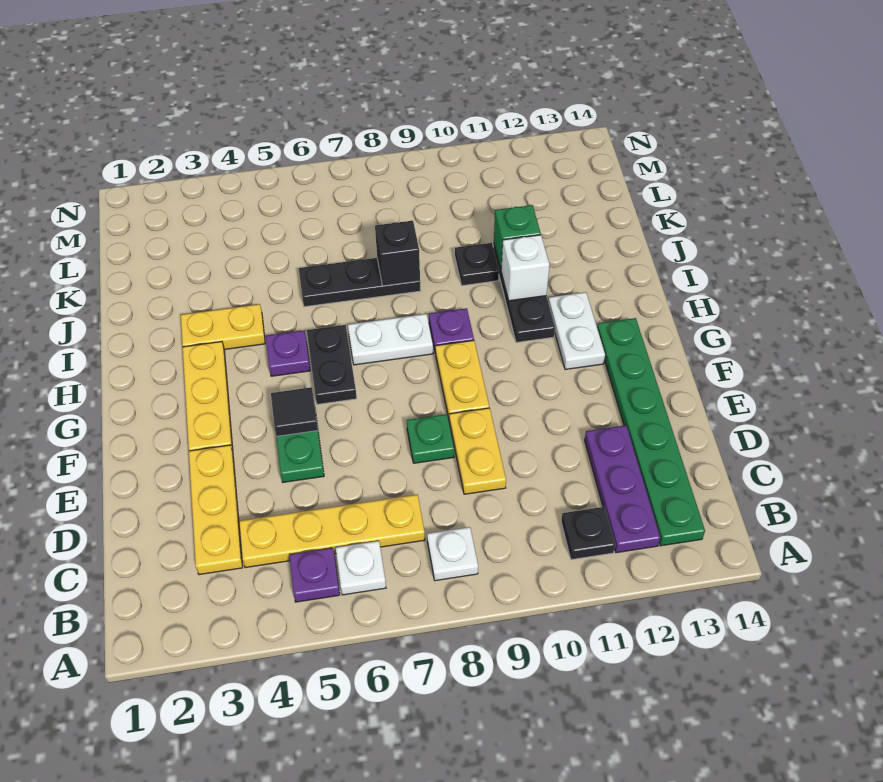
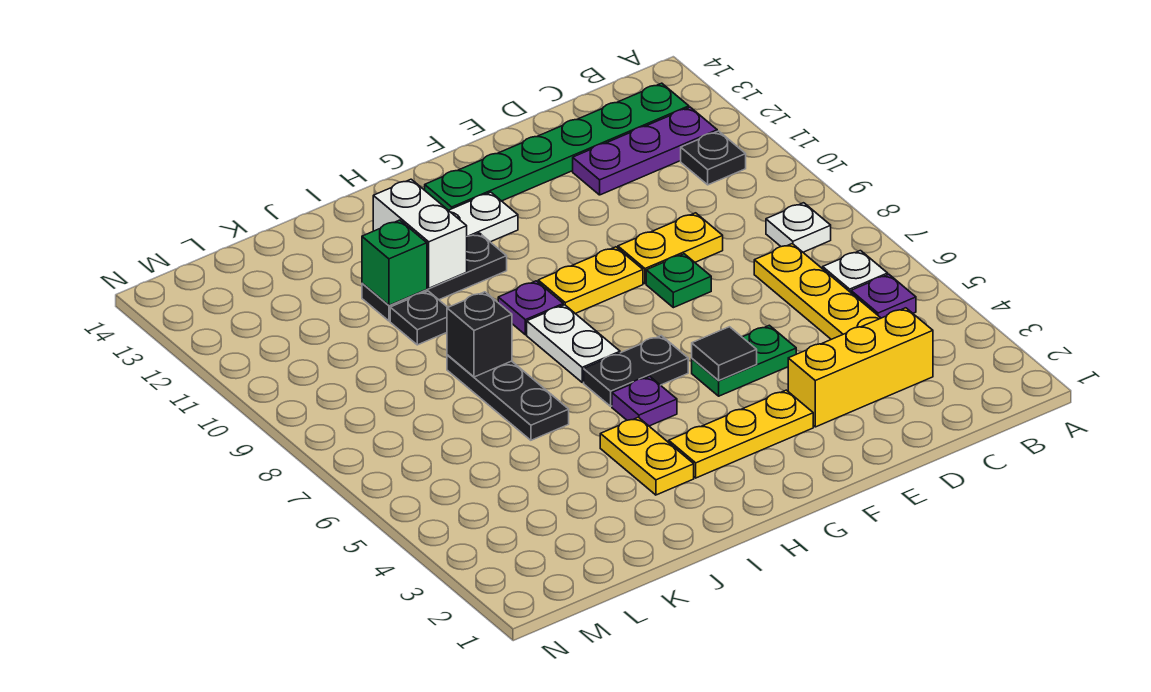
yellow plate C3:E3 level 1 -> yellow brick C3:E3 level 1
white brick I11 level 2 -> white brick I11:I12 level 2

